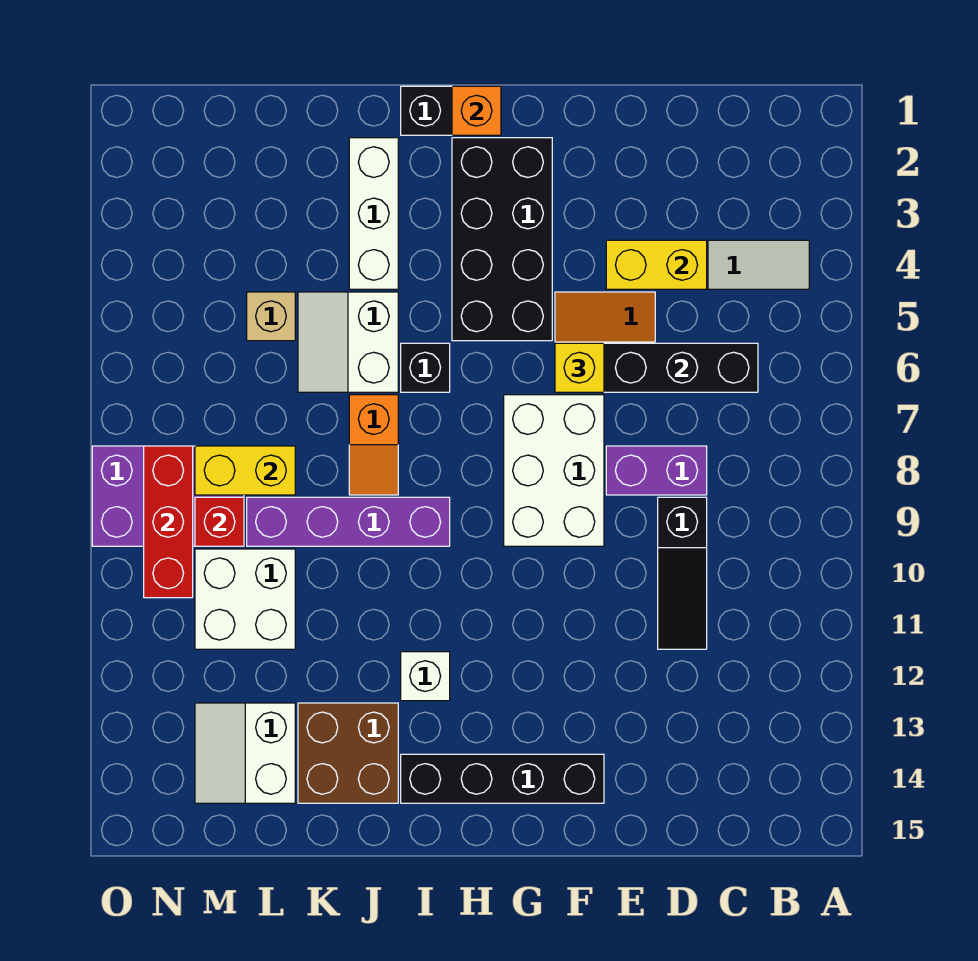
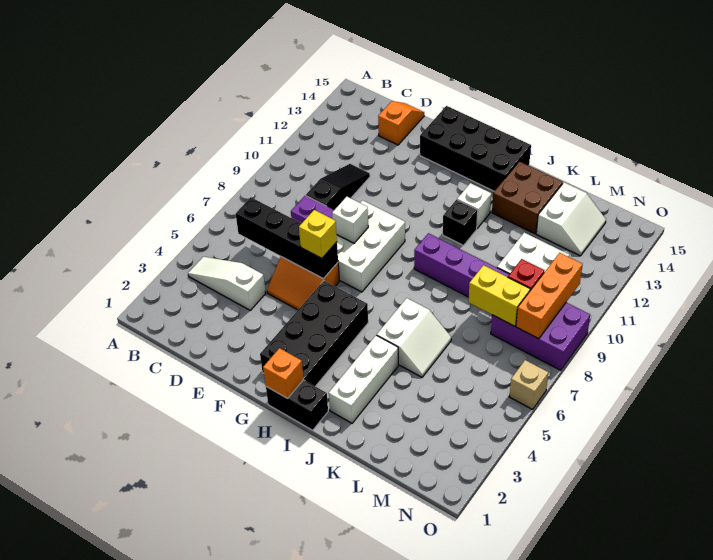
yellow brick D4:E4 level 2 -> none
none -> white brick F8 level 2
black brick F14:I14 level 1 -> black brick F14:I15 level 1
black brick I6 level 1 -> black brick I11 level 1
orange slope J7:J8 level 1 top 7 -> orange slope D14:D15 level 1 top 14
tan brick L5 level 1 -> tan brick O6 level 1
red brick N8:N10 level 2 -> orange brick N8:N10 level 2

